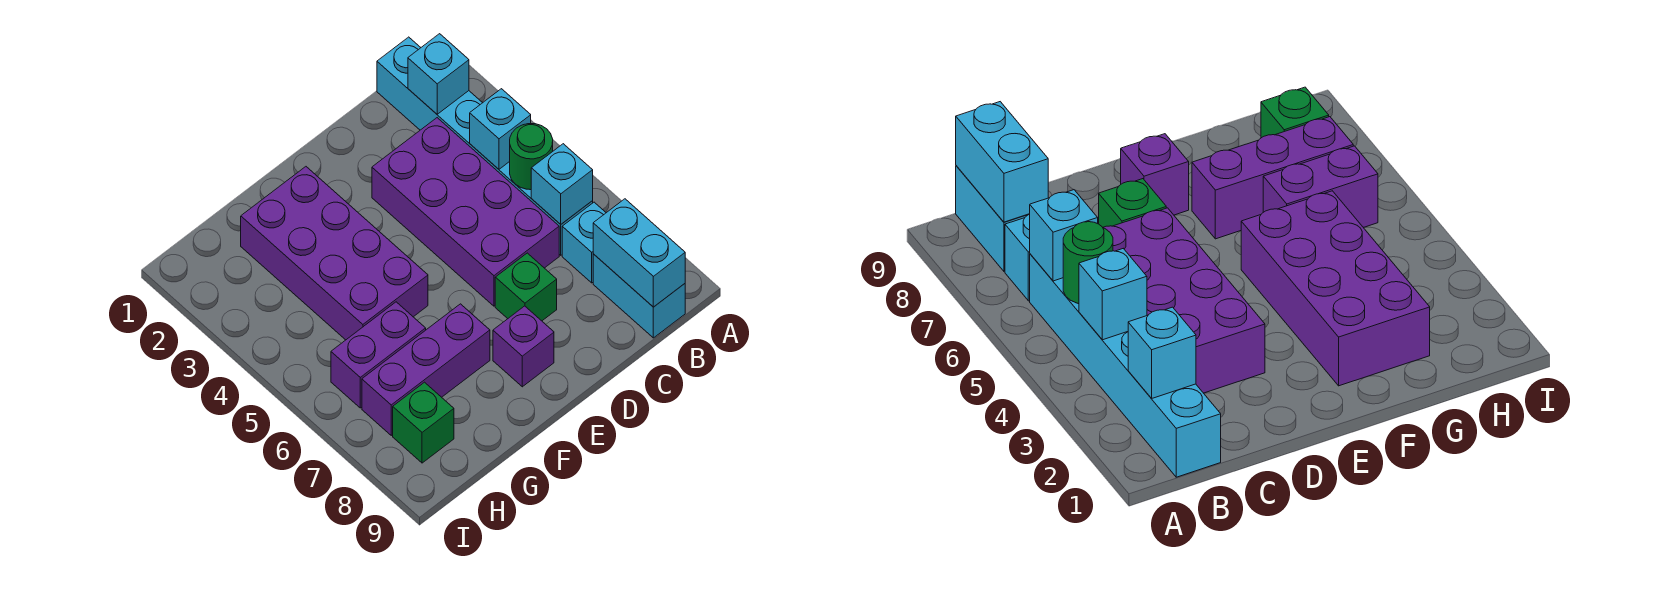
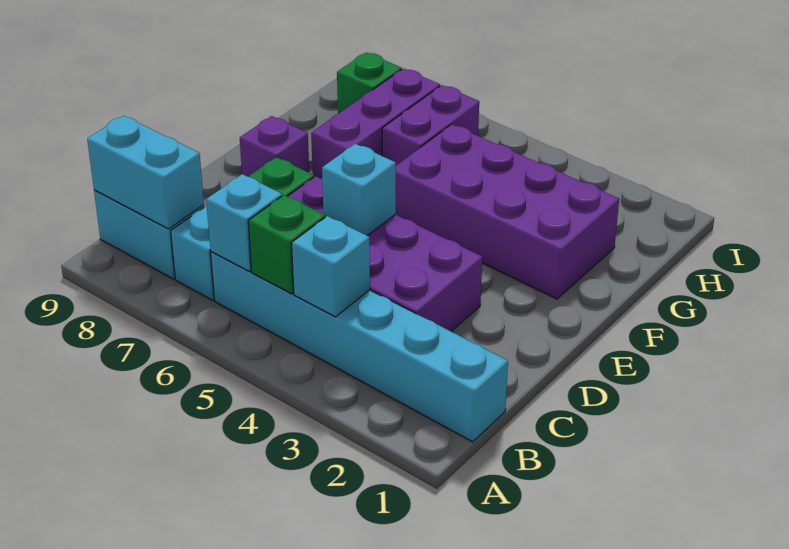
cyan brick B2 level 2 -> cyan brick D5 level 2
green round brick B5 level 2 -> green brick B5 level 2

